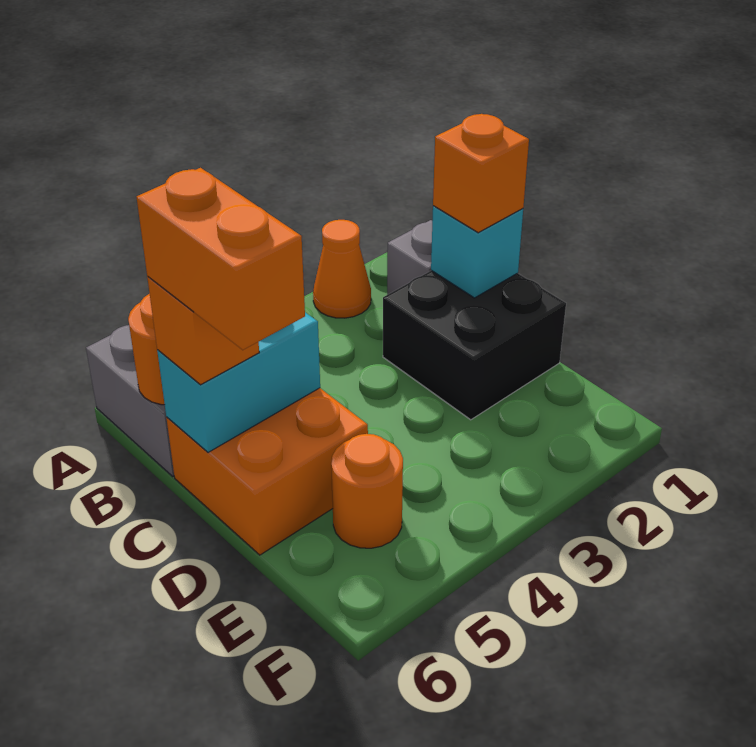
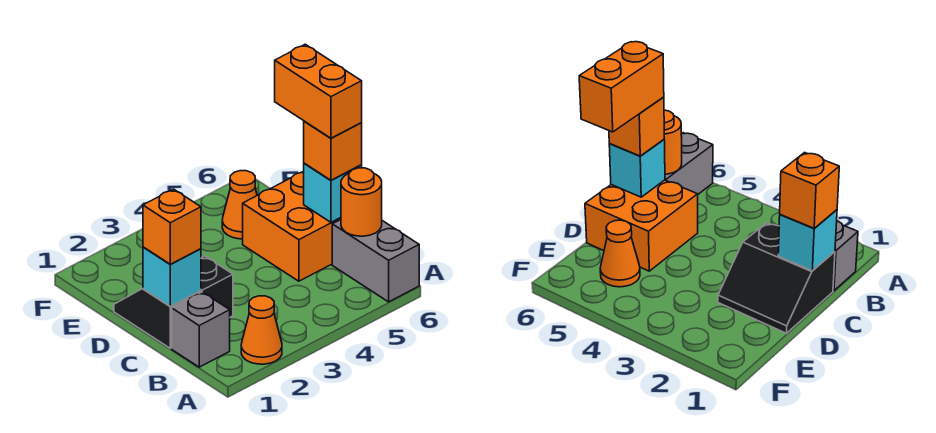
black brick C1:D2 level 1 -> black slope C1:D2 level 1 top C
cyan brick C5:C6 level 2 -> cyan brick C6 level 2
orange round brick E5 level 1 -> orange cone E5 level 1

